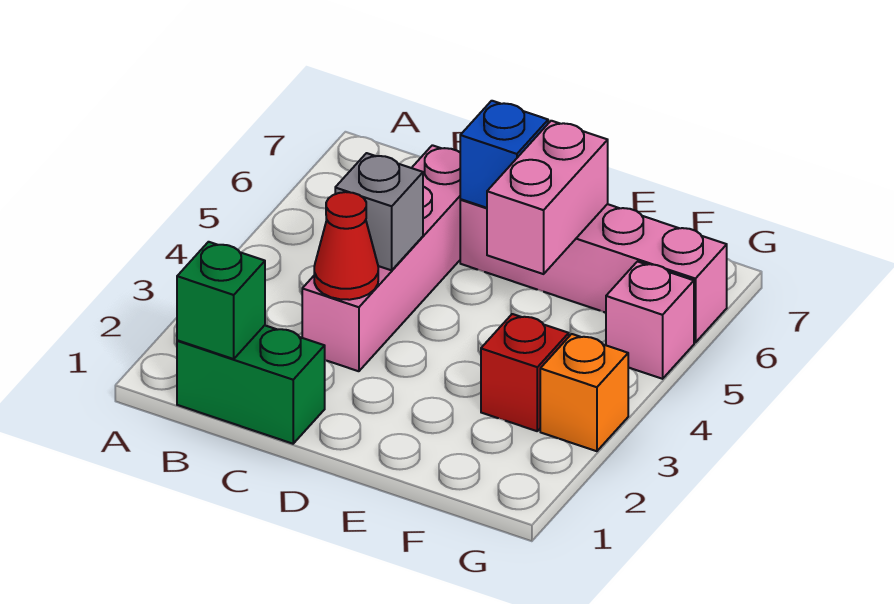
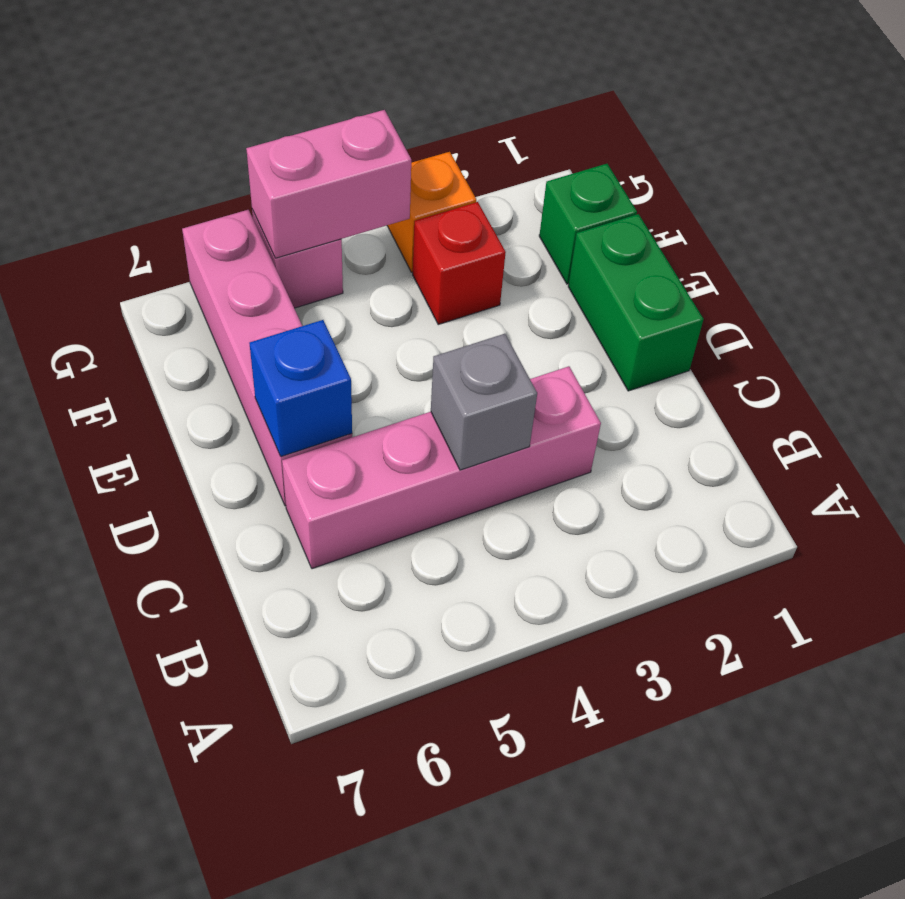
green brick B1:C1 level 1 -> green brick D1:E1 level 1
green brick B1 level 2 -> green brick F1 level 1
red cone C3 level 2 -> none
pink brick E5:E6 level 2 -> pink brick G4:G5 level 2

